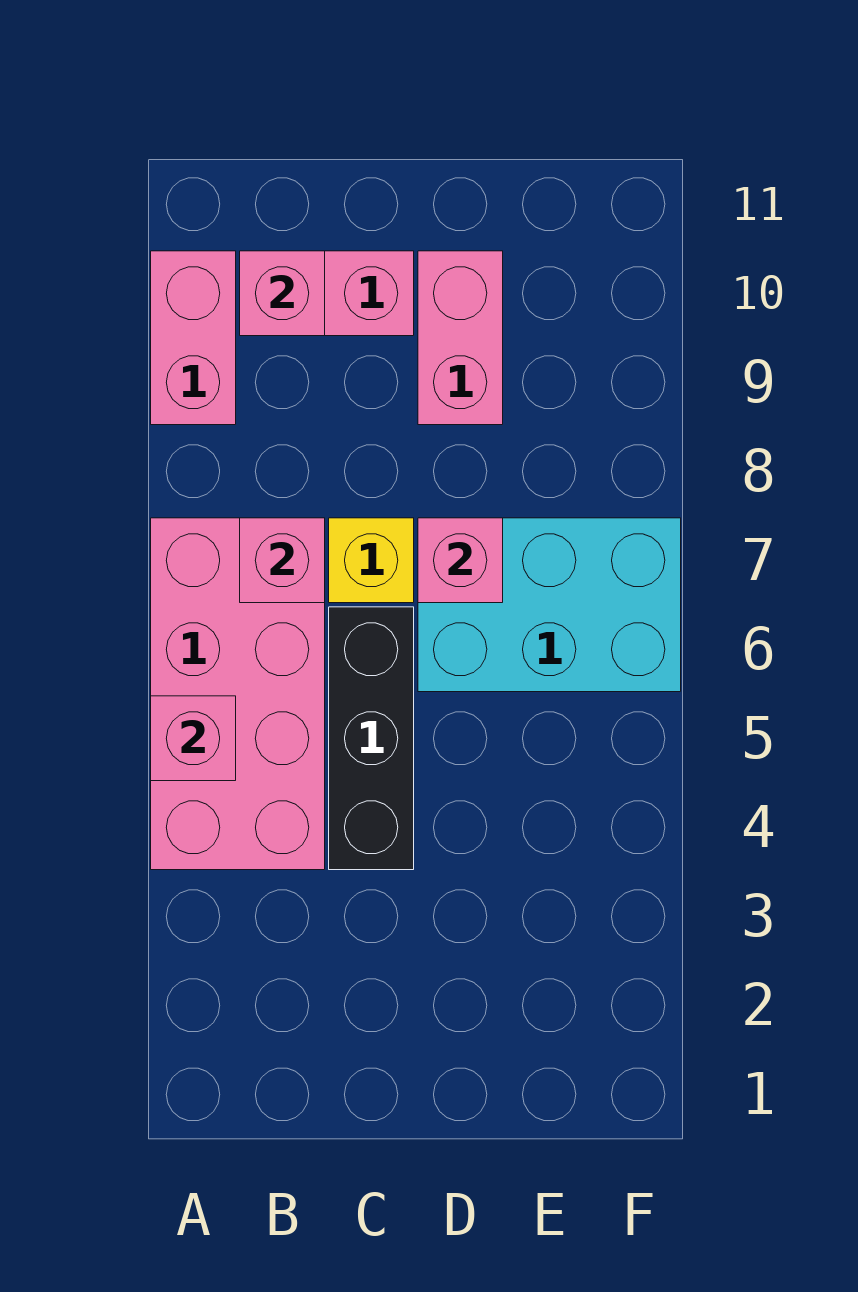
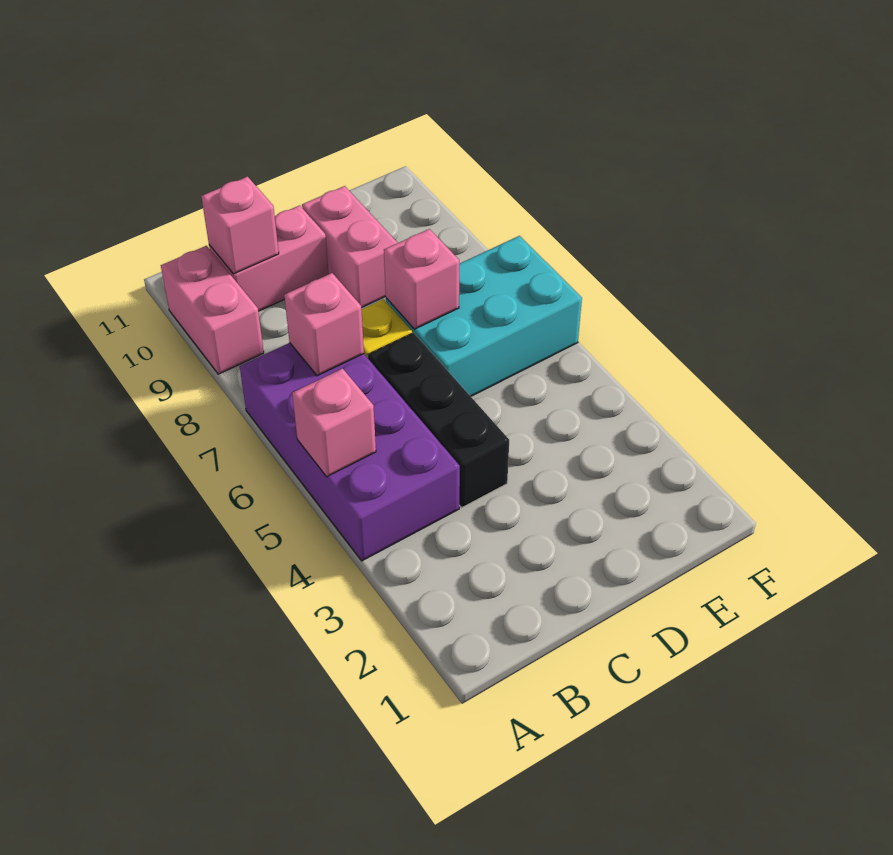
pink brick A4:B7 level 1 -> purple brick A4:B7 level 1

